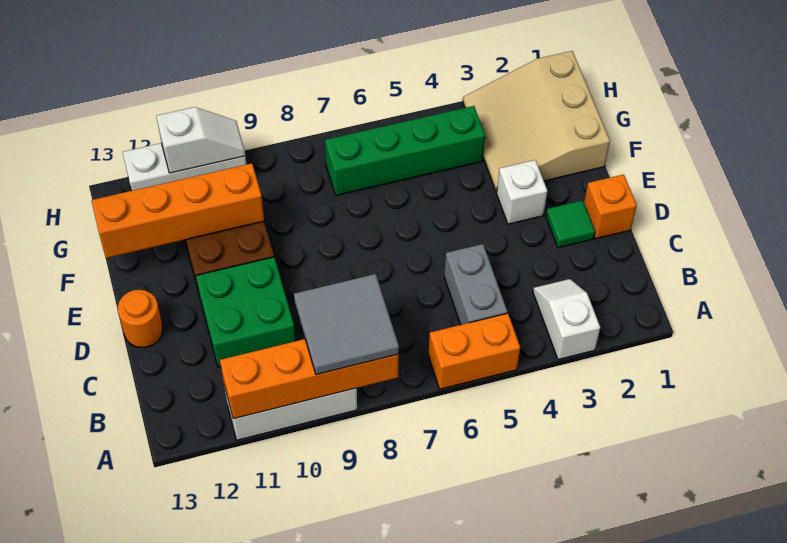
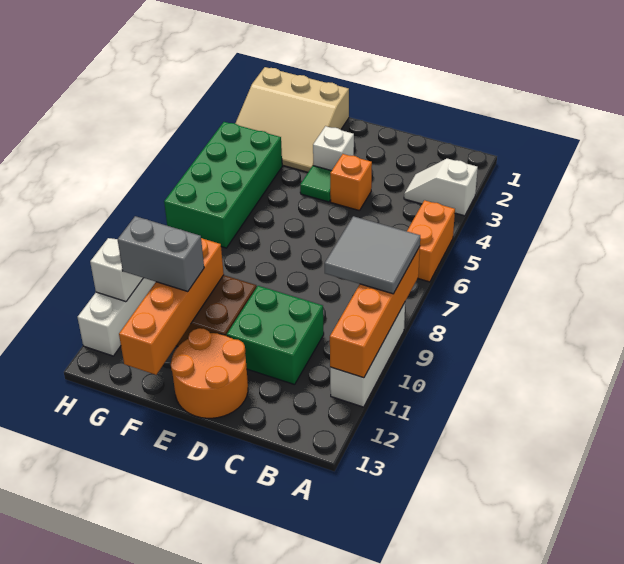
grey brick B5:C5 level 1 -> grey brick F11:G11 level 3
orange brick D1 level 1 -> orange brick D4 level 1
green tile D2 level 1 -> green tile E4 level 1
orange round brick D13 level 1 -> orange round brick D12:E13 level 1
green brick G4:G7 level 1 -> green brick G4:H7 level 1

